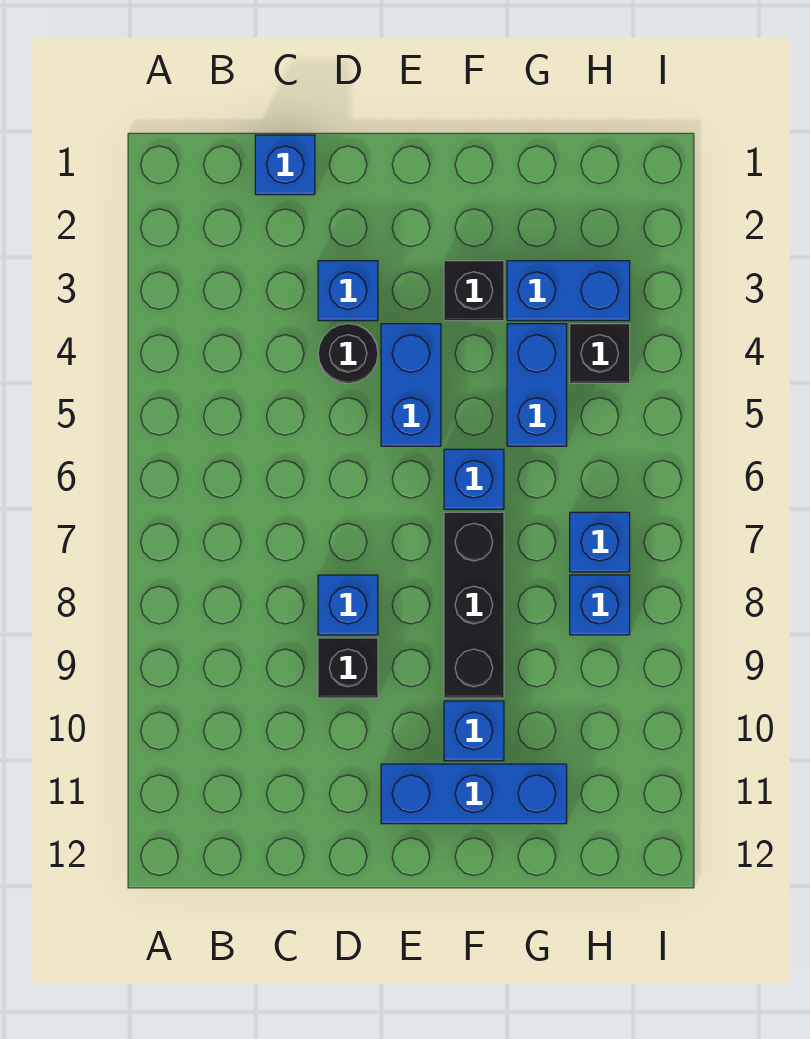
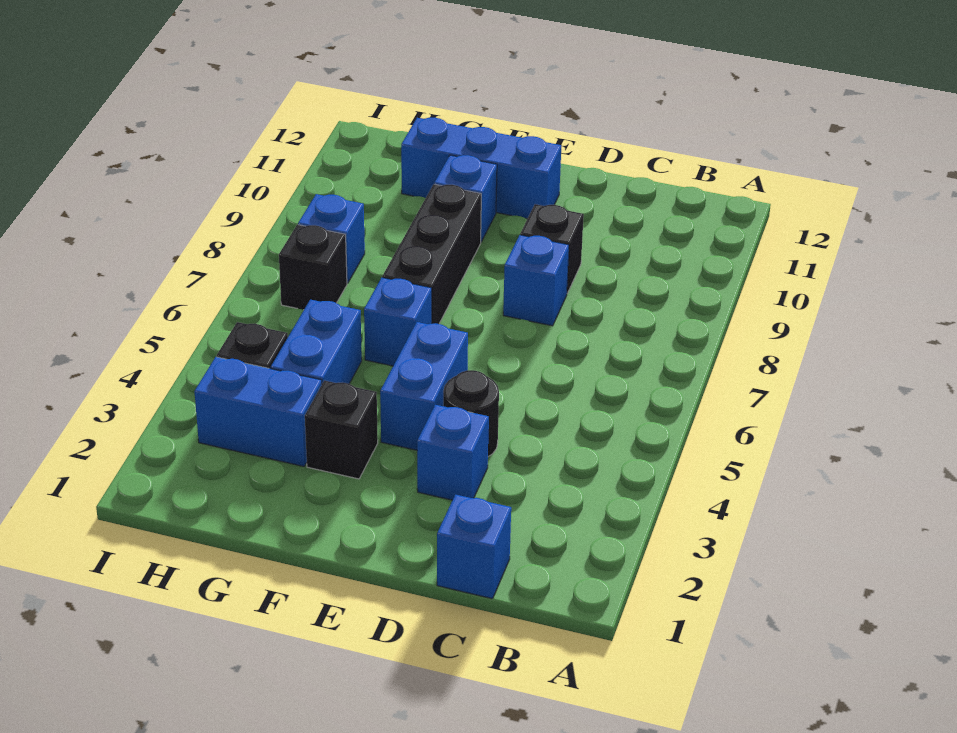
blue brick H7 level 1 -> black brick H7 level 1

